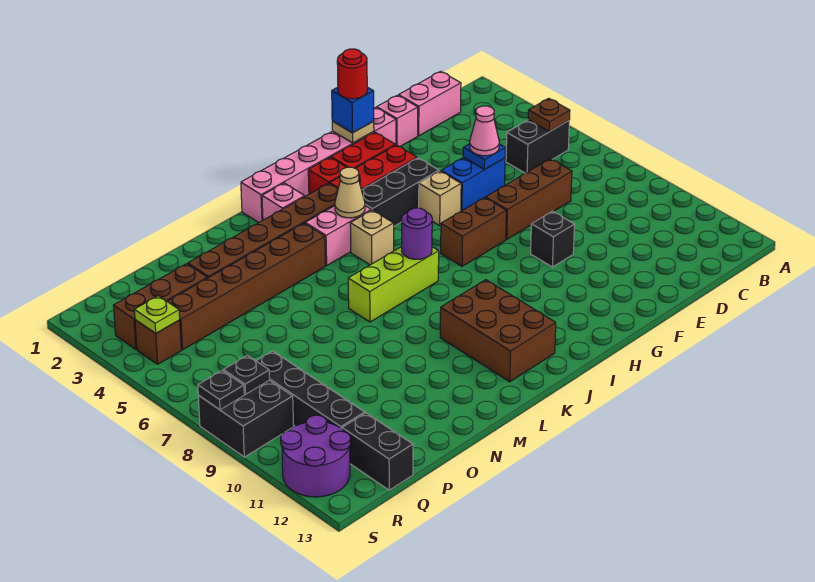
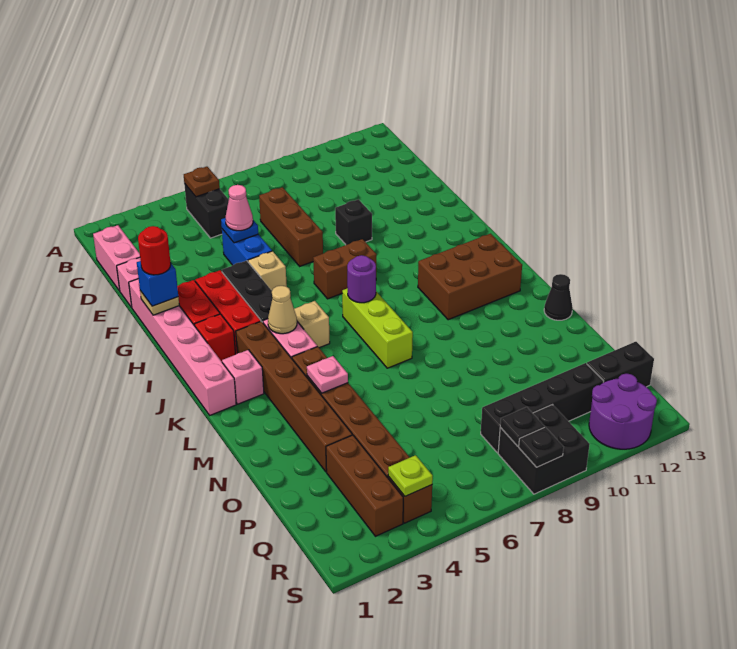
brown brick G7:H7 level 1 -> brown brick H7:H8 level 1
none -> pink plate M4 level 2
none -> black cone M13 level 1

